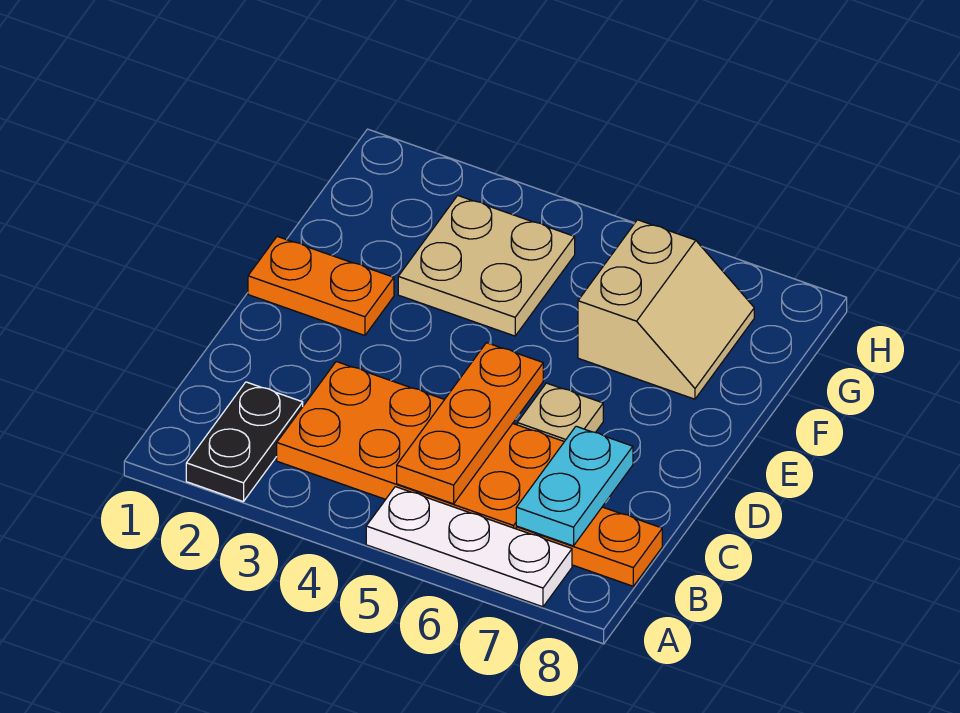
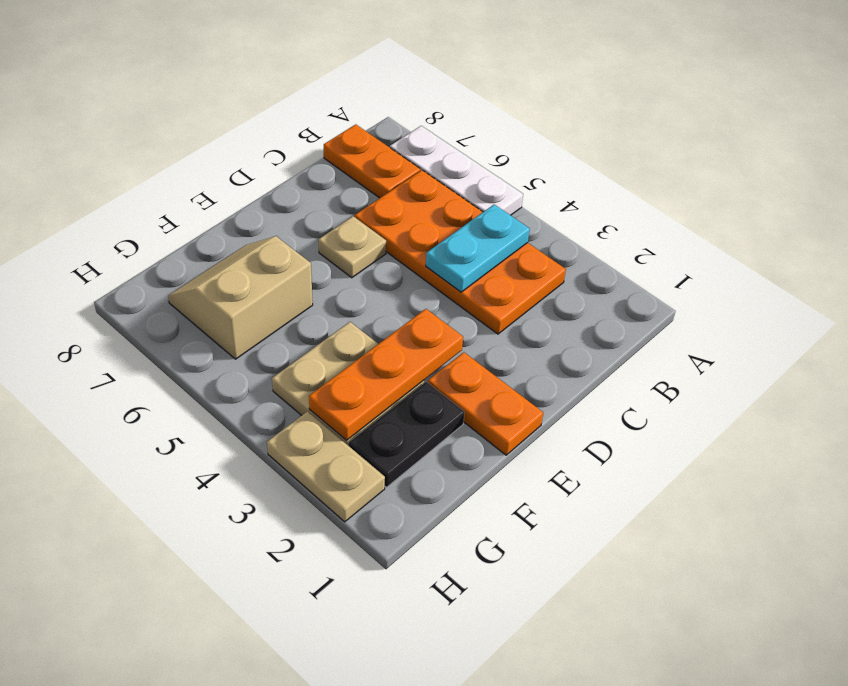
black plate A2:B2 level 1 -> black plate F2:G2 level 1
orange plate B5:D5 level 2 -> orange plate E3:G3 level 2
cyan plate B7:C7 level 2 -> cyan plate B4:C4 level 2
none -> tan plate H2:H3 level 1

